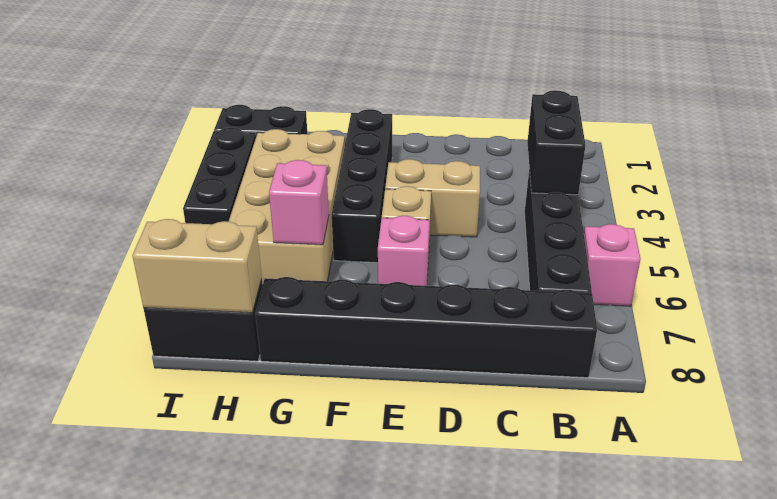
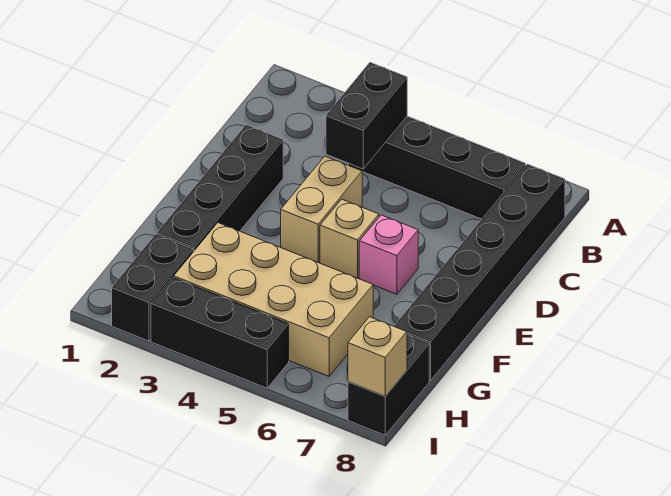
pink brick A6 level 1 -> none
black brick B3:B4 level 2 -> black brick B4:C4 level 2
black brick F2:F5 level 1 -> black brick D2:G2 level 1
pink brick G6 level 2 -> none
tan brick H8:I8 level 2 -> tan brick I8 level 2

